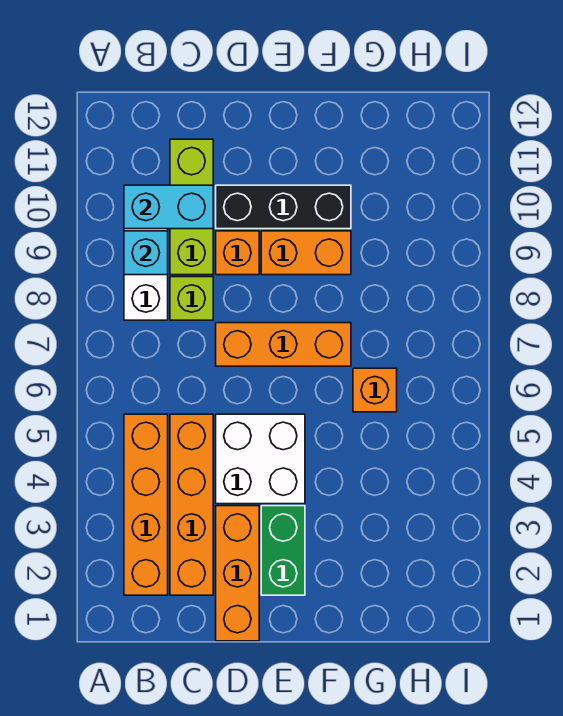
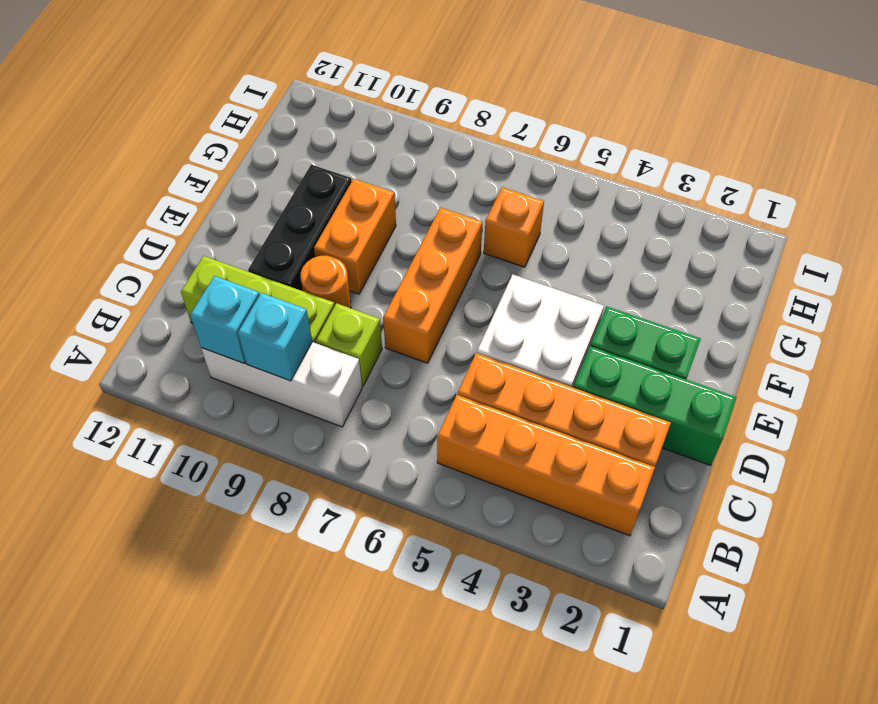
cyan brick B10:C10 level 2 -> cyan brick B10 level 2
orange brick D1:D3 level 1 -> green brick D1:D3 level 1
orange brick D9 level 1 -> orange round brick D9 level 1

